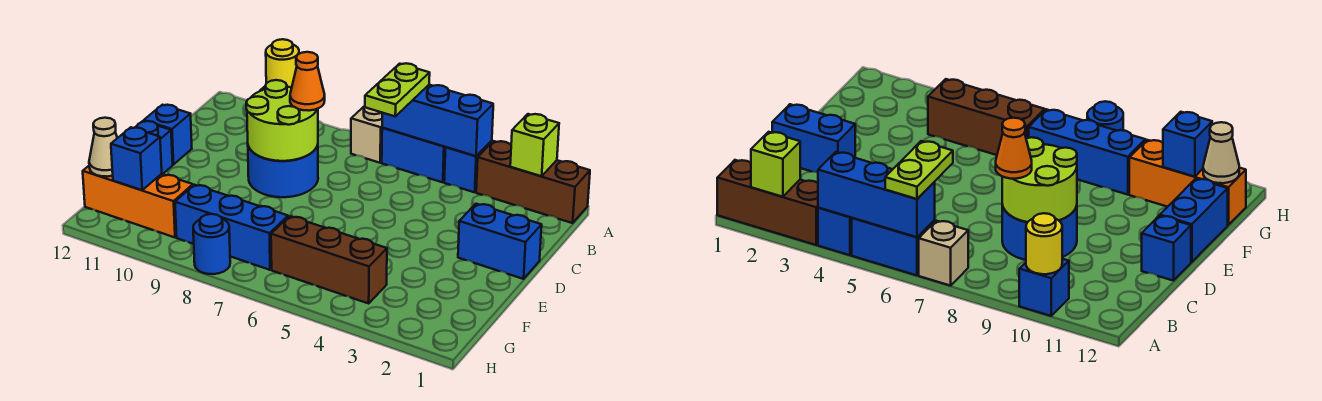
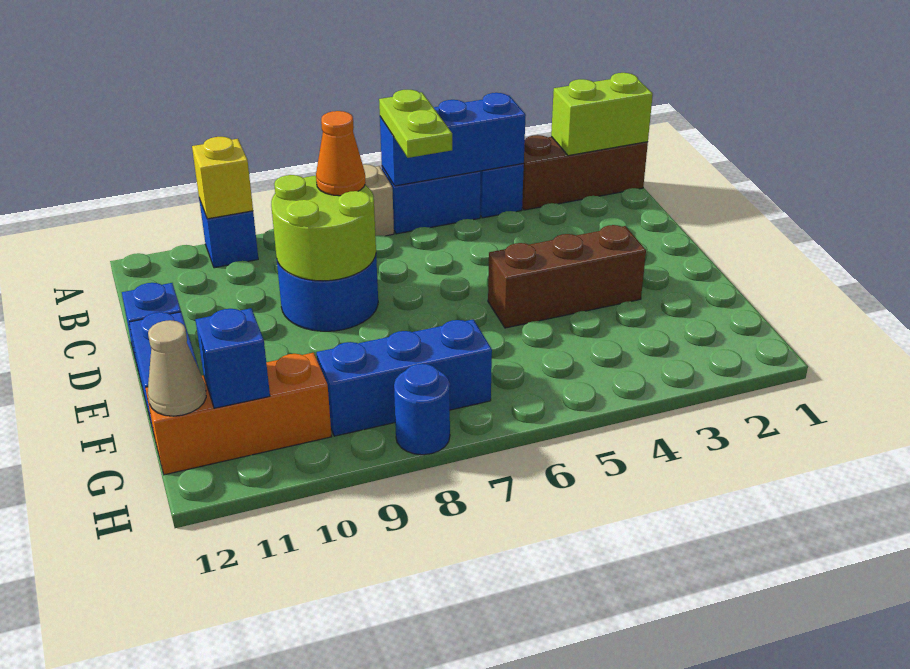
lime brick A2 level 2 -> lime brick A1:A2 level 2
yellow round brick A10 level 2 -> yellow brick A10 level 2
blue brick D1:D2 level 1 -> none
brown brick G4:G6 level 1 -> brown brick E3:E5 level 1

